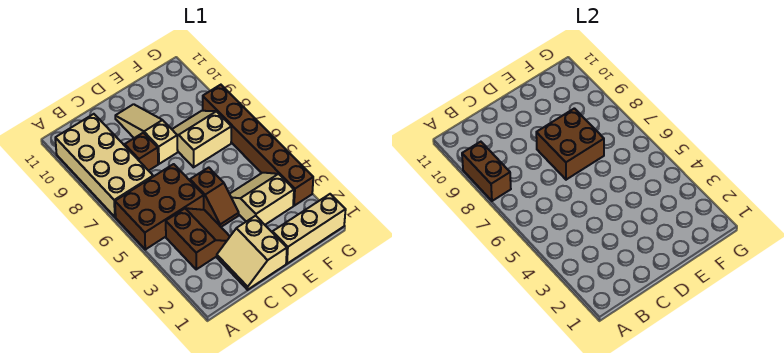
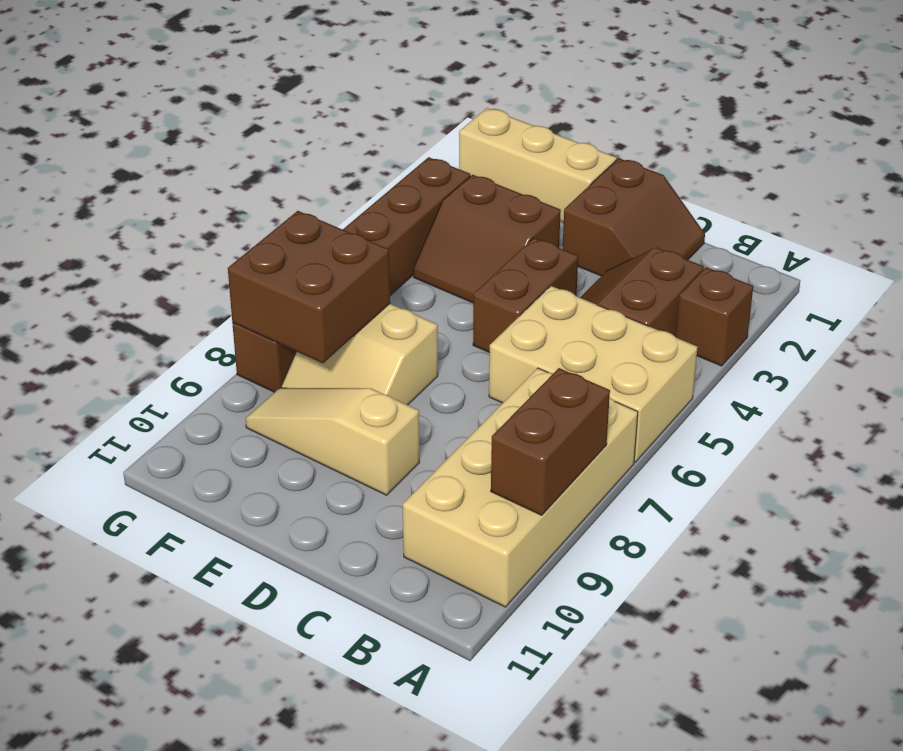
brown brick A5:C6 level 1 -> tan brick A5:C6 level 1
tan slope C1:D2 level 1 top D -> brown slope C1:D2 level 1 top D
brown brick C8 level 1 -> brown brick A3 level 1
brown slope D4:D5 level 1 top 5 -> brown brick D4:D5 level 1
brown brick D7:E8 level 2 -> brown brick F7:G8 level 2
tan slope D8:D10 level 1 top 8 -> tan slope D9:F9 level 1 top D
tan slope E3:F4 level 1 top 3 -> brown slope E3:F4 level 1 top 3

